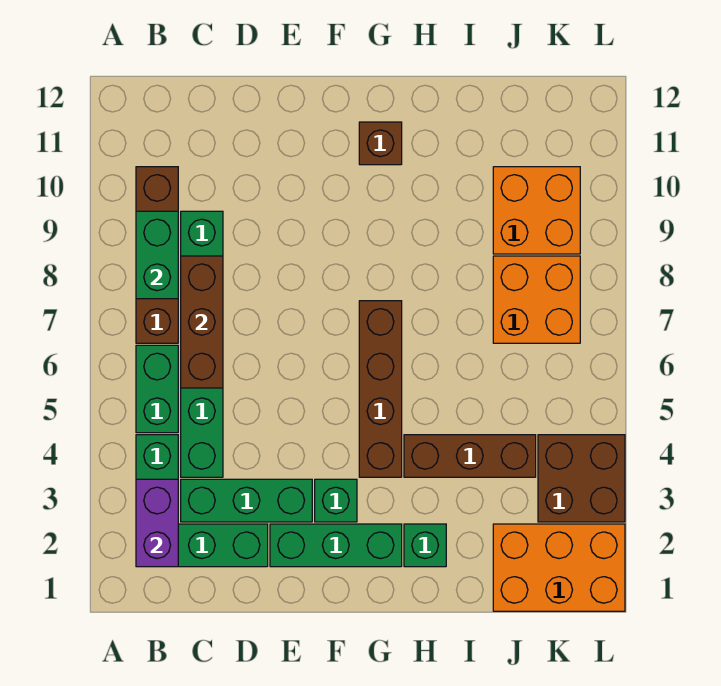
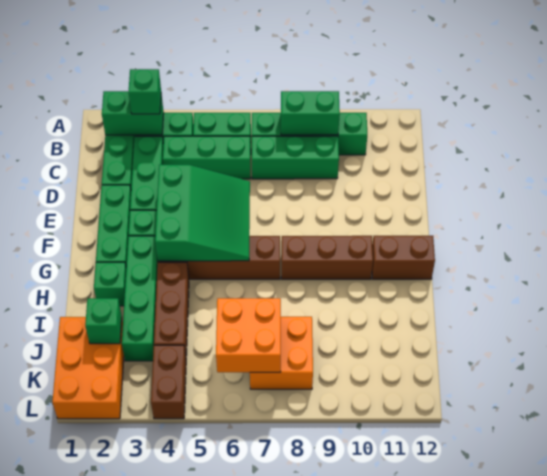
purple brick B2:B3 level 2 -> green brick B2:B3 level 2
none -> green brick B3 level 3
brown brick B7:B10 level 1 -> green brick B7:B10 level 1
brown brick C6:C8 level 2 -> brown brick G8:G10 level 1
none -> green slope E4:G6 level 2 top 4
none -> green brick G3:J3 level 1
brown brick G11 level 1 -> brown brick G11:G12 level 1
none -> green brick J2 level 2
orange brick J9:K10 level 1 -> orange brick J6:K7 level 2
brown brick K3:L4 level 1 -> brown brick K4:L4 level 1

